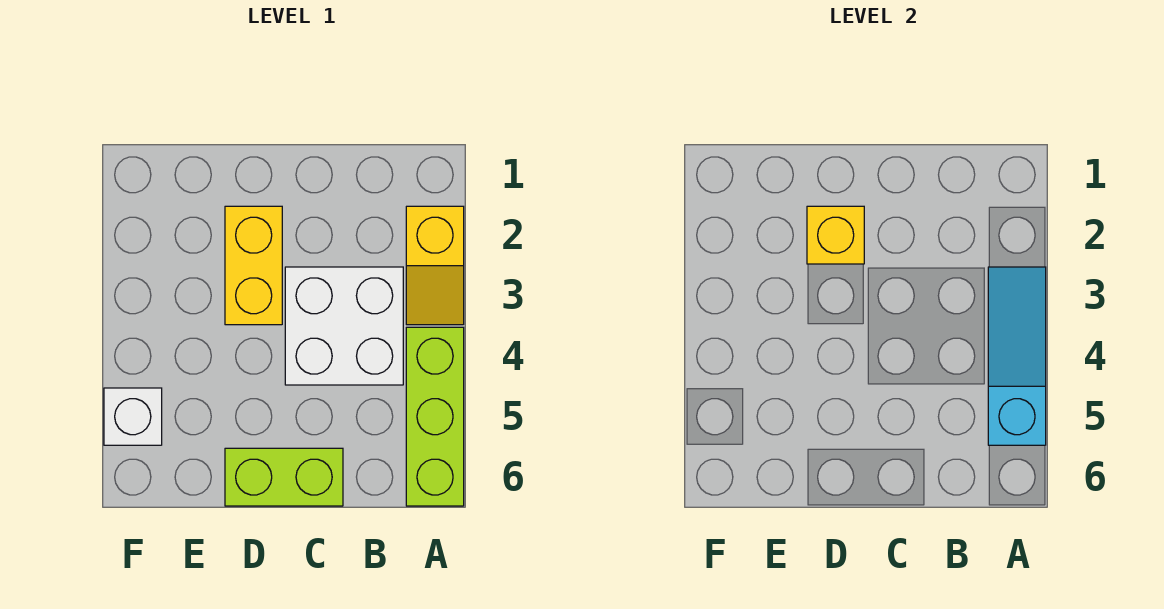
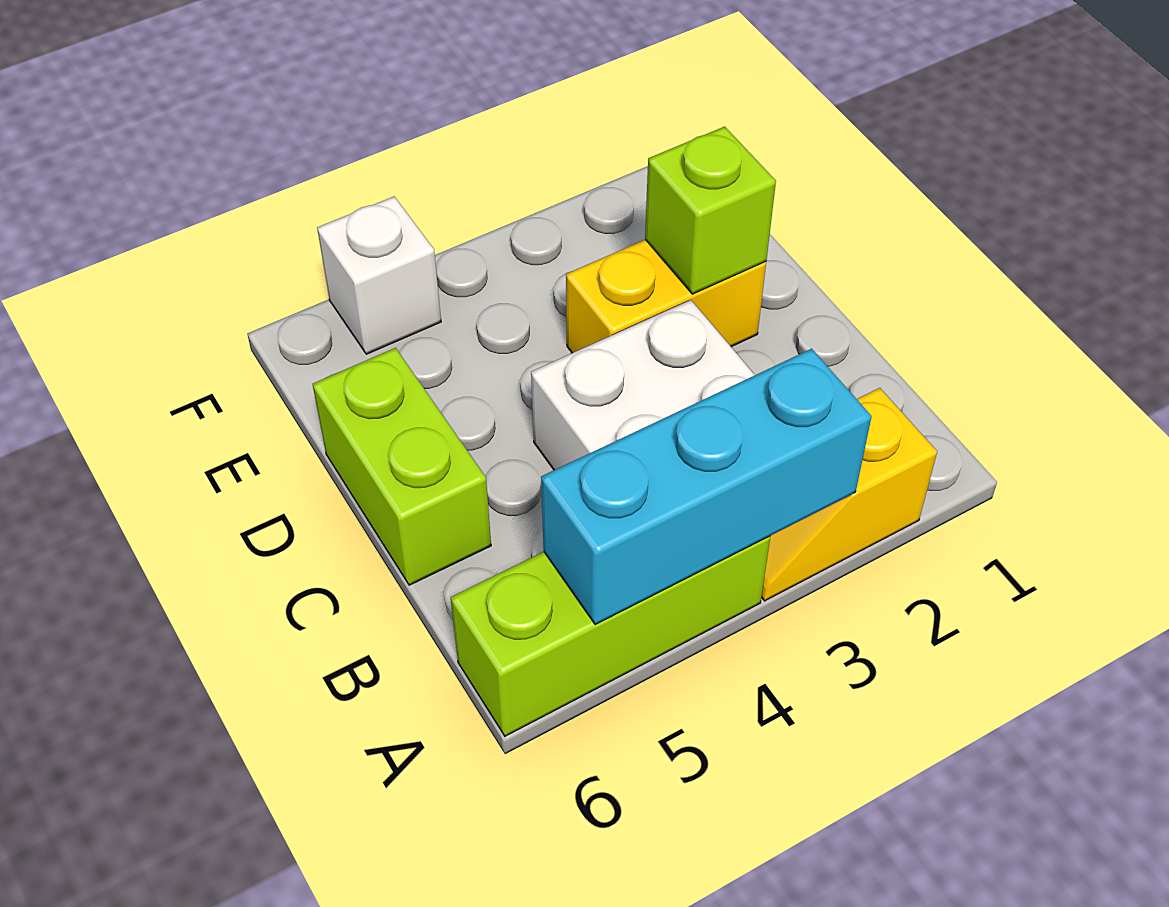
cyan slope A3:A5 level 2 top 5 -> cyan brick A3:A5 level 2
yellow brick D2 level 2 -> lime brick D2 level 2

